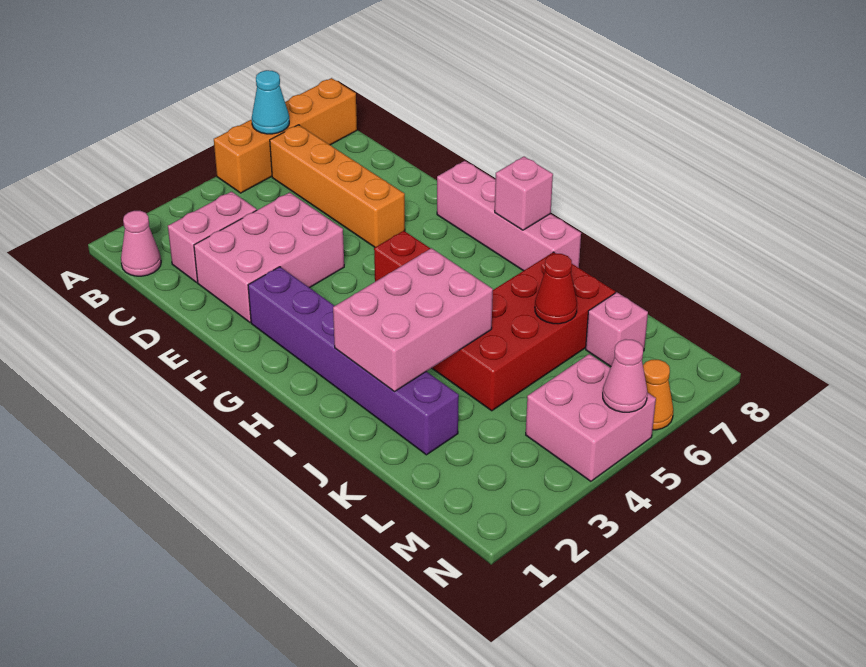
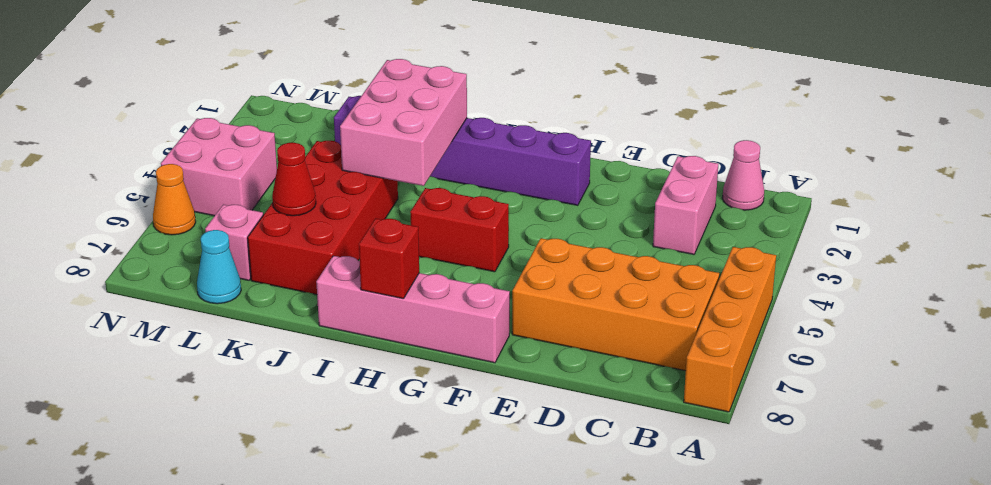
cyan cone A6 level 2 -> cyan cone L8 level 1
orange brick B6:E6 level 1 -> orange brick B6:E7 level 1
pink brick D2:E4 level 1 -> none
pink brick H8 level 2 -> red brick H8 level 2
pink cone N5 level 2 -> none

